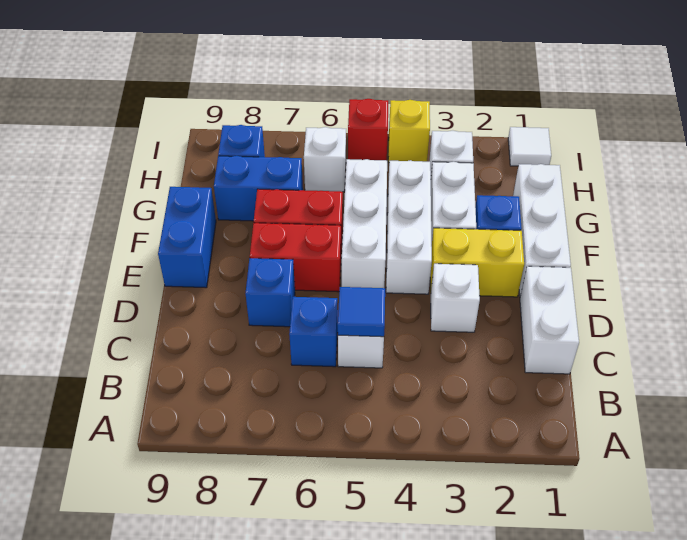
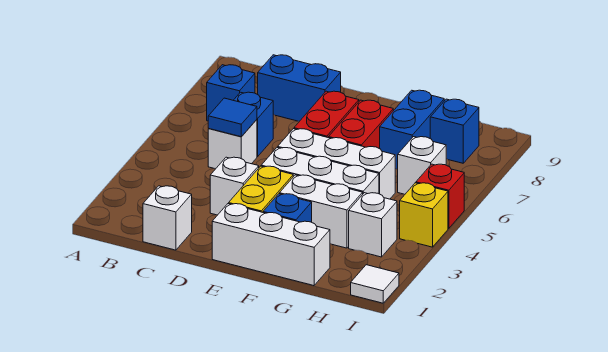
white brick C1:D1 level 1 -> white brick C1 level 1
blue brick D7 level 1 -> blue brick B7 level 1
blue brick E9:F9 level 1 -> blue brick C8:D8 level 1

